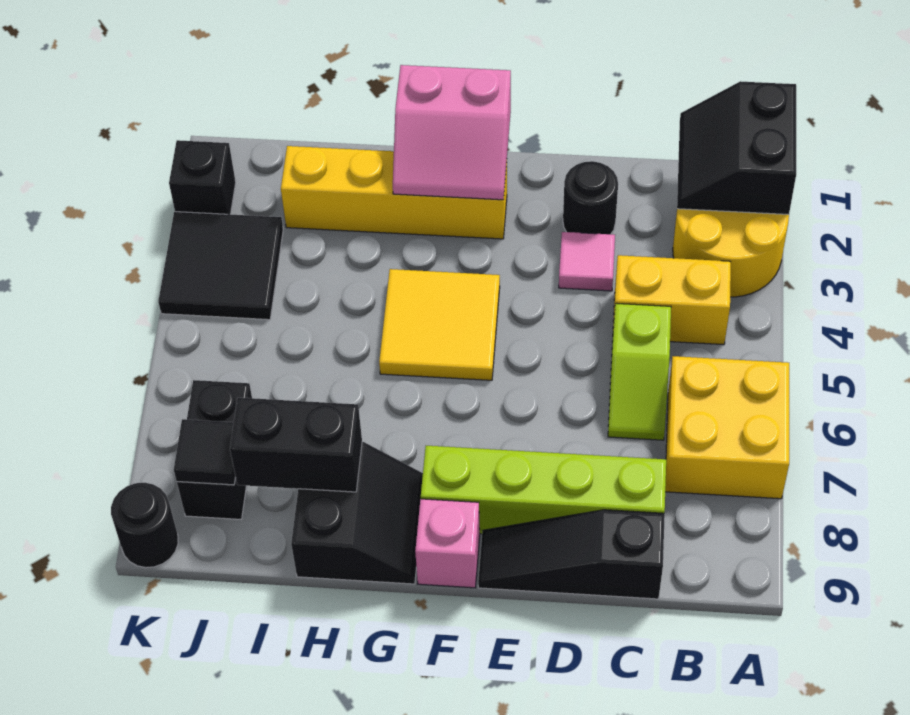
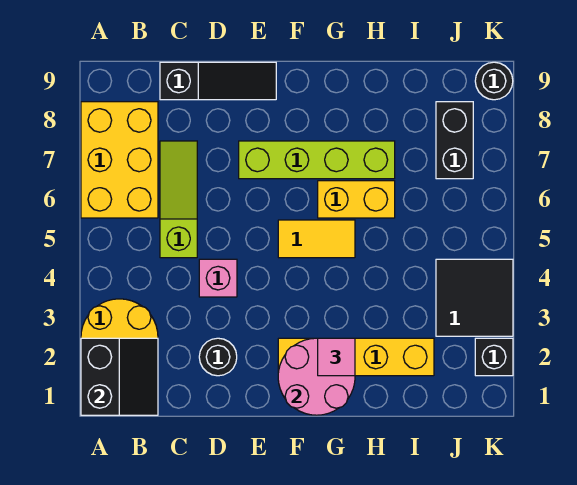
yellow brick A6:B7 level 1 -> yellow brick A6:B8 level 1
yellow brick B4:C4 level 1 -> yellow brick G6:H6 level 1
lime slope C5:C6 level 1 top 5 -> lime slope C5:C7 level 1 top 5
lime brick C8:F8 level 1 -> lime brick E7:H7 level 1
pink tile D3 level 1 -> pink tile G2 level 3
pink slope F1:G2 level 2 top 1 -> pink round brick F1:G2 level 2
yellow tile F4:G5 level 1 -> yellow tile F5:G5 level 1
pink brick F9 level 1 -> pink brick D4 level 1
black slope G8:H9 level 1 top H -> none
black brick H8:I8 level 2 -> none
black tile J8 level 2 -> none

